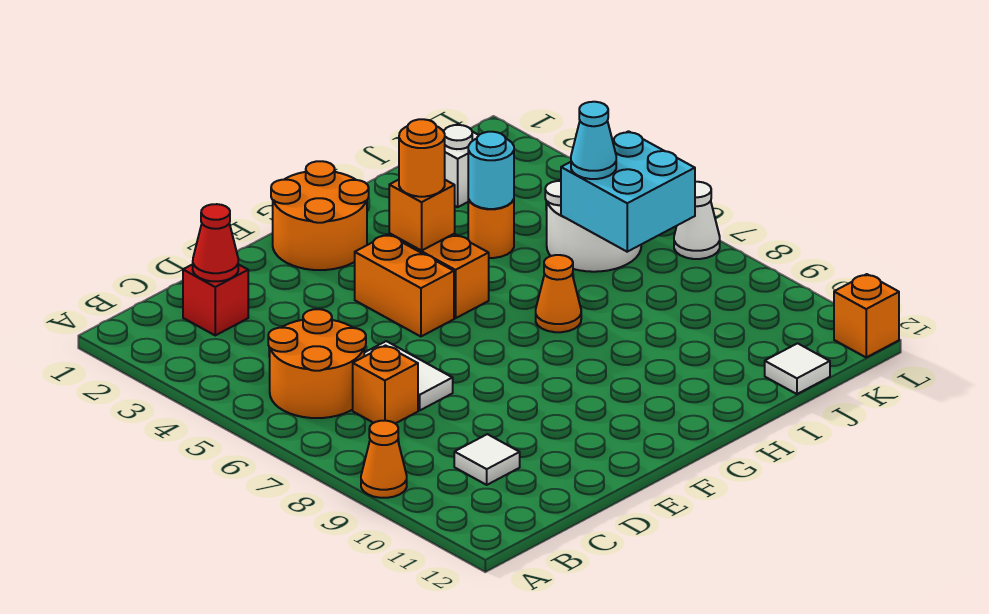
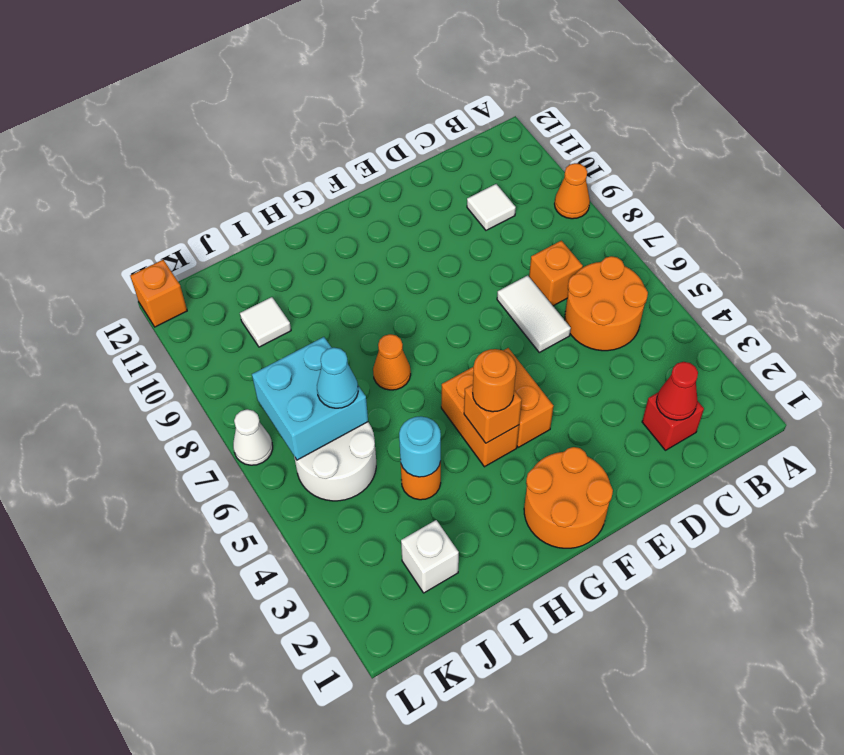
white tile J12 level 1 -> white tile J10 level 1

